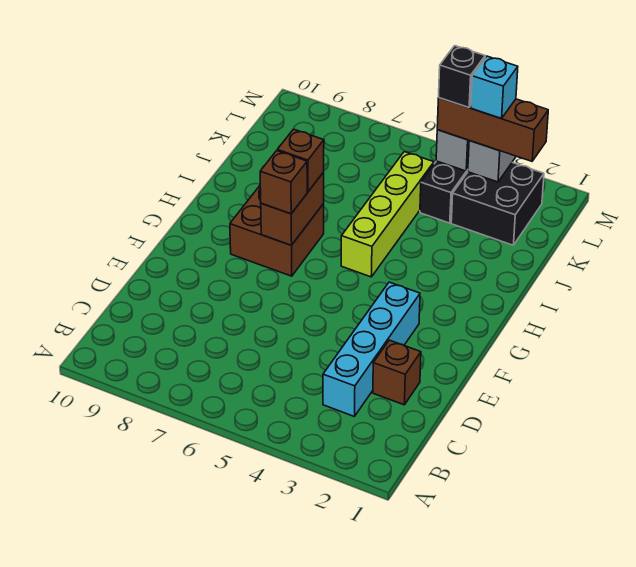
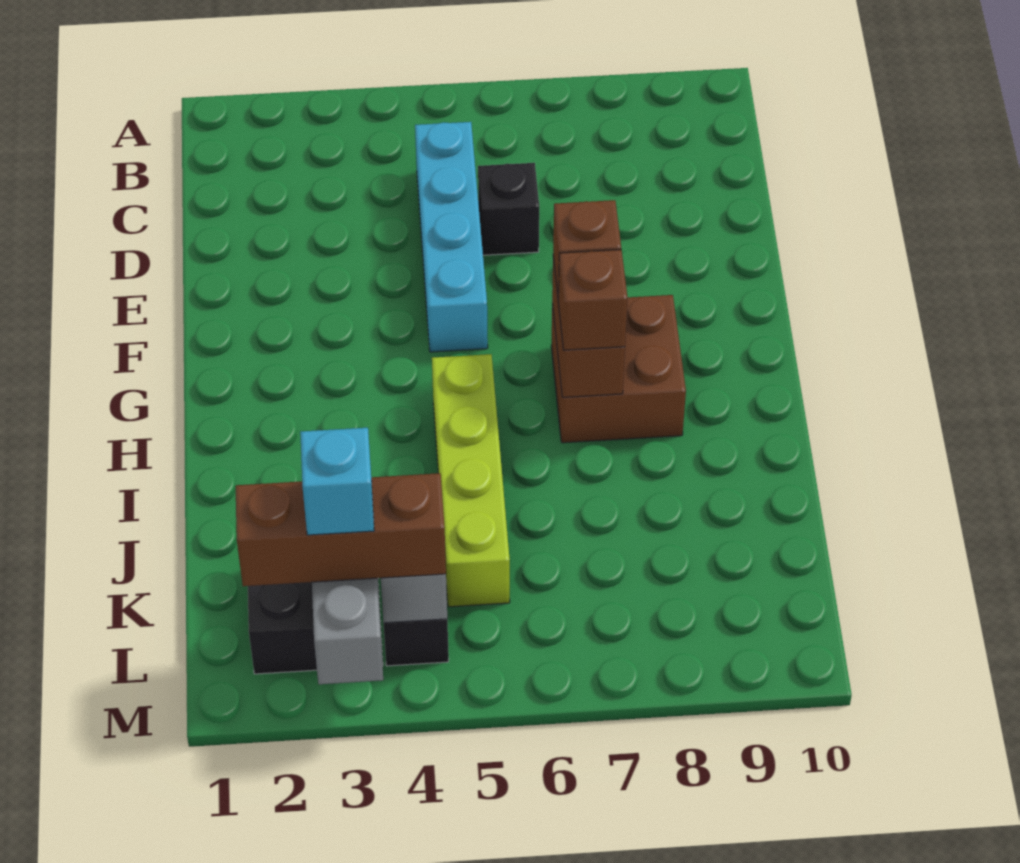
cyan brick C3:F3 level 1 -> cyan brick C5:F5 level 1
brown brick D2 level 1 -> none
black brick L4 level 4 -> black brick D6 level 1

